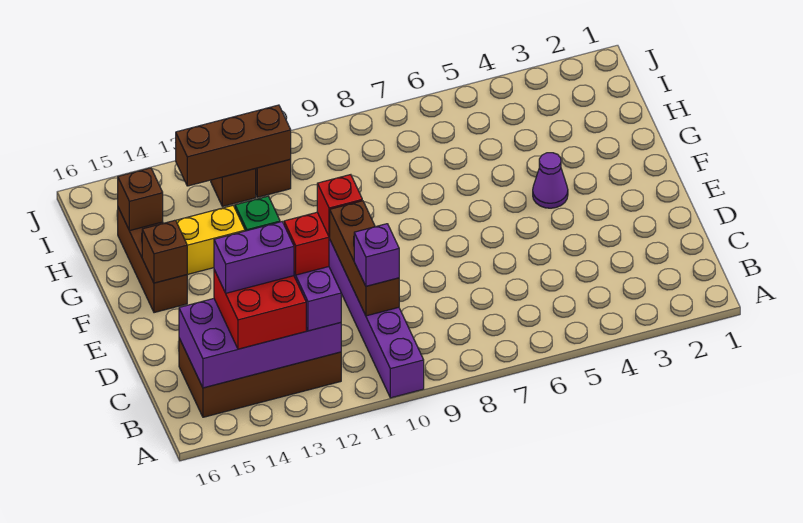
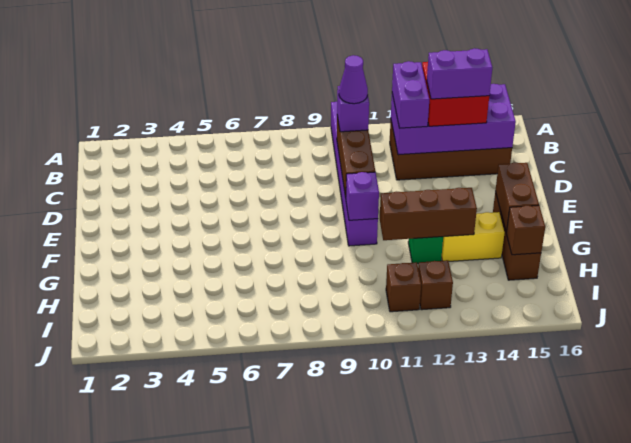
red brick C12 level 4 -> none
purple cone F4 level 1 -> purple cone C10 level 4
red brick F10 level 2 -> purple brick F10 level 2
brown brick F15 level 2 -> brown brick F15:G15 level 2
brown brick I11:I13 level 2 -> brown brick G11:G13 level 2

